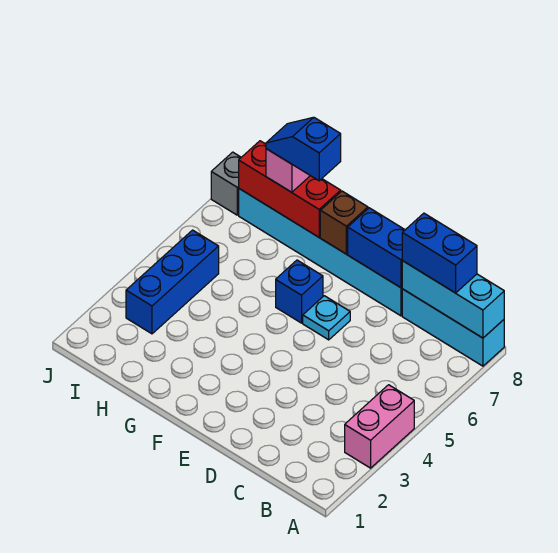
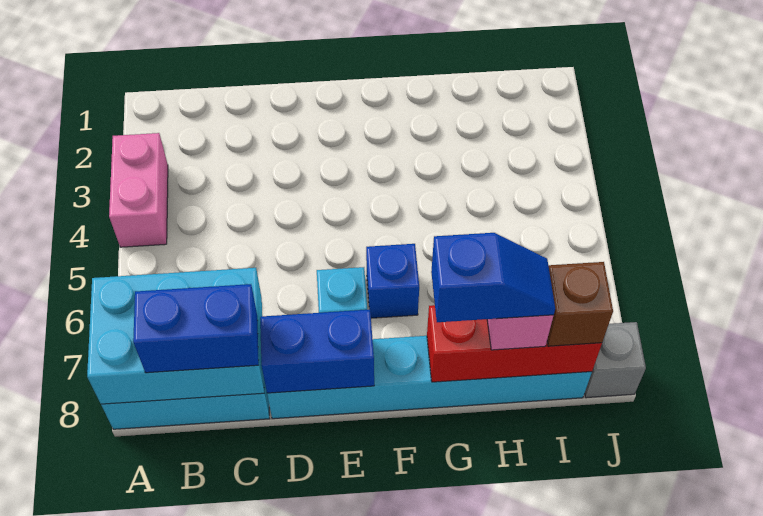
cyan brick A8:C8 level 2 -> cyan brick A7:C8 level 2
brown brick F8 level 2 -> brown brick I8 level 3
blue brick I3:I5 level 1 -> none

